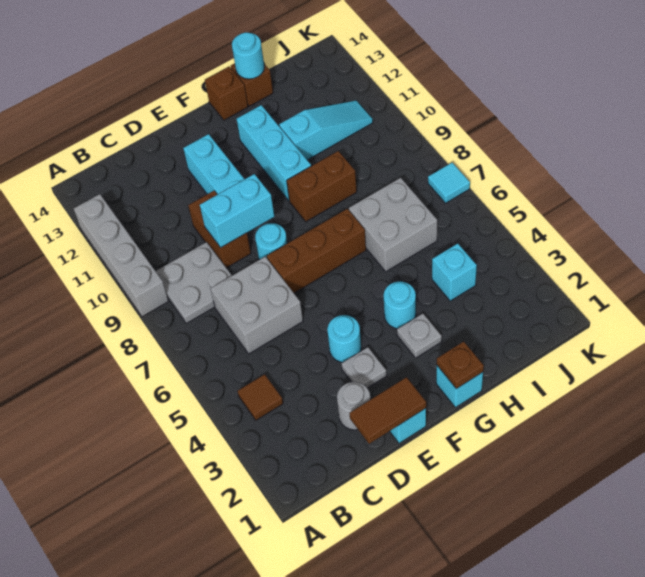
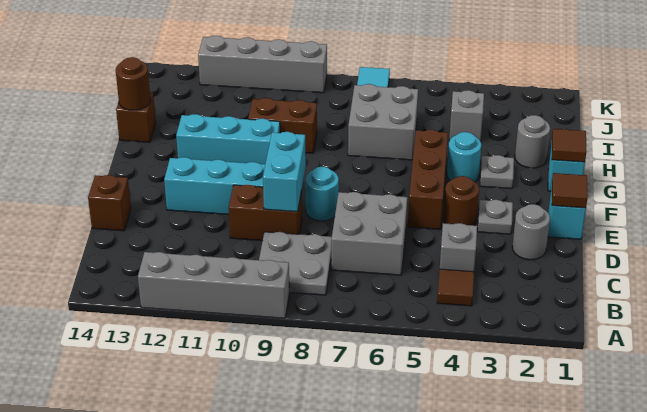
none -> grey brick C4 level 1
brown tile D1:E1 level 2 -> brown tile E1 level 2
cyan round brick E4 level 1 -> brown round brick E4 level 1
brown brick E7:G7 level 1 -> brown brick E5:G5 level 1
brown plate G1 level 2 -> brown tile G1 level 2
brown brick G9:H9 level 1 -> brown brick H9:H10 level 1
brown brick G14 level 1 -> brown brick D14 level 1
none -> grey round brick H2 level 1
cyan slope H11:J11 level 1 top H -> none
cyan round brick H14 level 2 -> brown round brick H14 level 2
cyan brick I4 level 1 -> grey brick I4 level 1
none -> grey brick K9:K12 level 1

